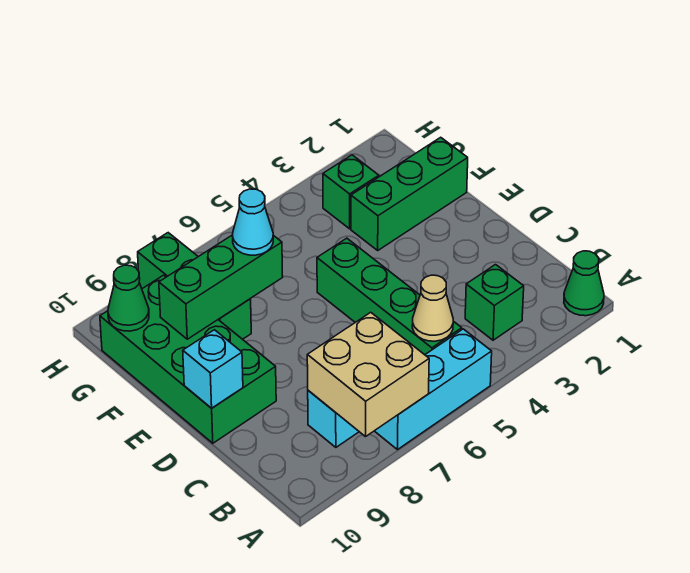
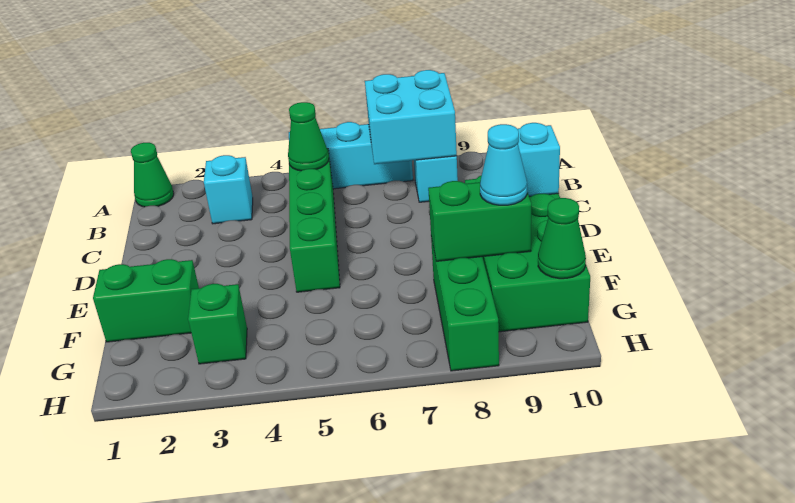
tan brick A7:B8 level 2 -> cyan brick A7:B8 level 2
green brick B3 level 1 -> cyan brick B3 level 1
tan cone B5 level 2 -> green cone B5 level 2
green brick F1:F3 level 1 -> green brick F1:F2 level 1
green brick F7:F9 level 2 -> green brick F8:F9 level 2
cyan cone F7 level 3 -> cyan cone F9 level 3

